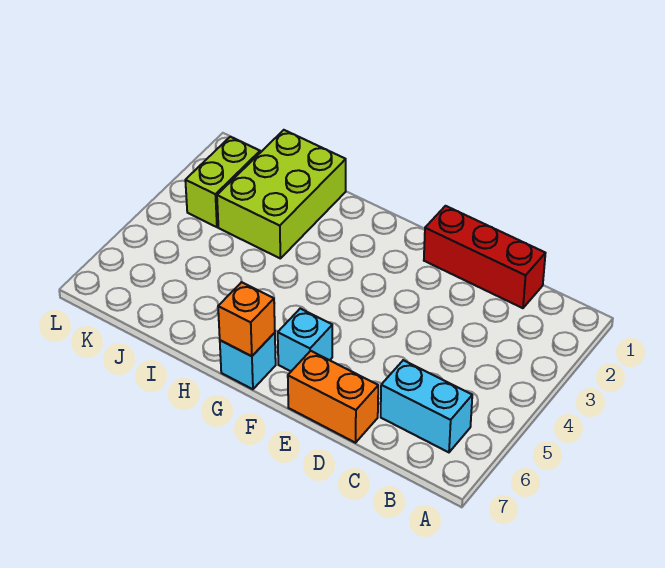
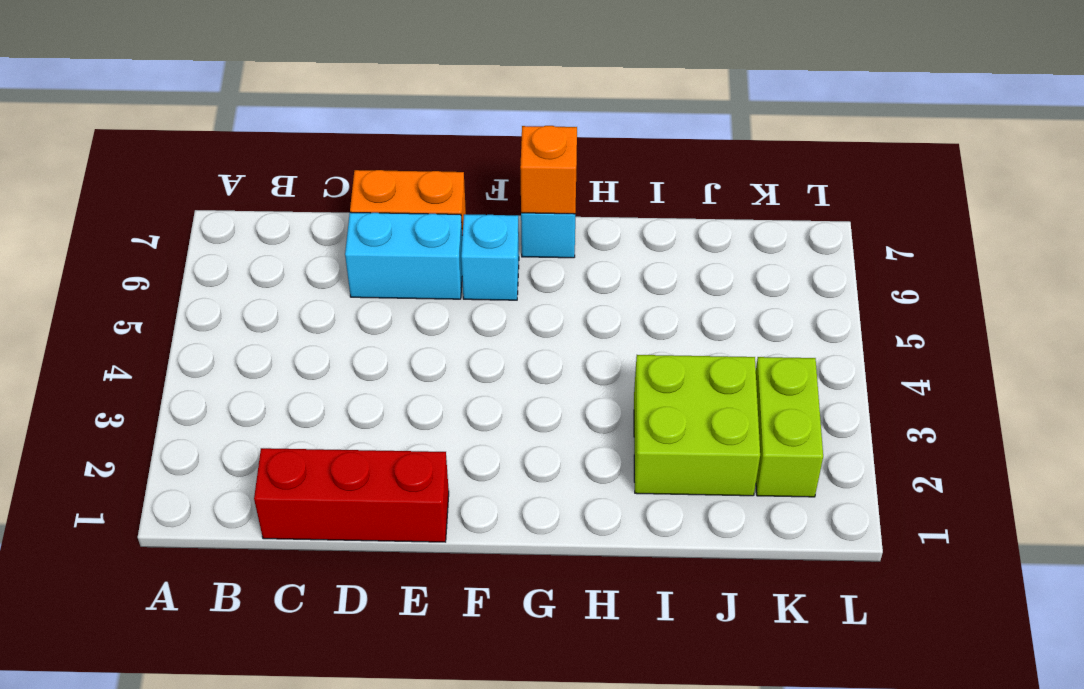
cyan brick B6:C6 level 1 -> cyan brick D6:E6 level 1
lime brick I1:J3 level 1 -> lime brick I2:J3 level 1

